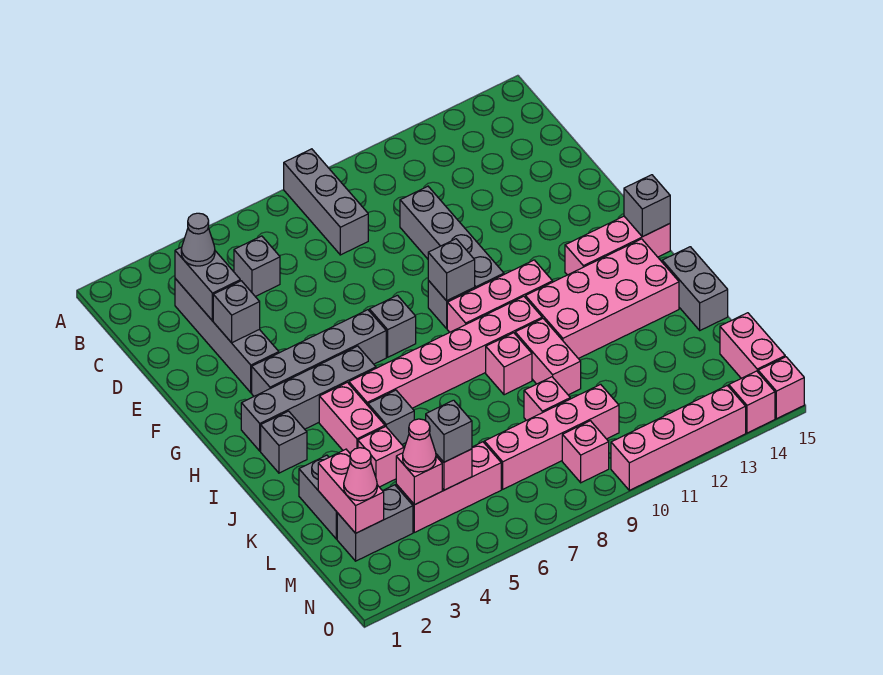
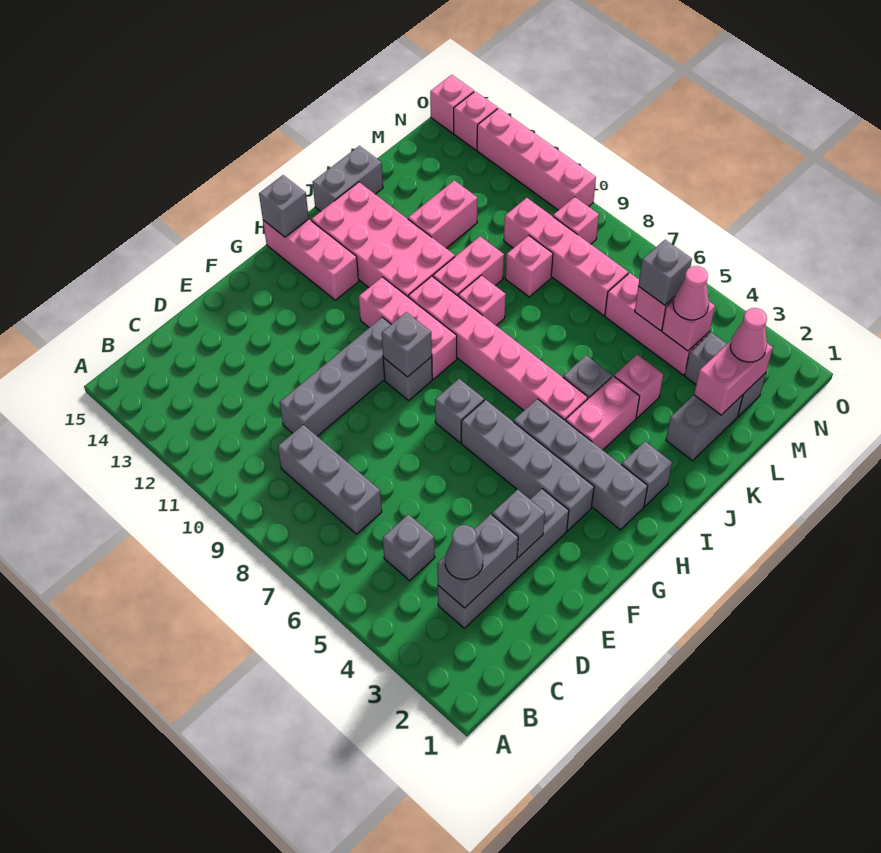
grey brick A8:C8 level 1 -> grey brick C7:C9 level 1
pink brick M15:N15 level 1 -> pink brick K12:L12 level 1

